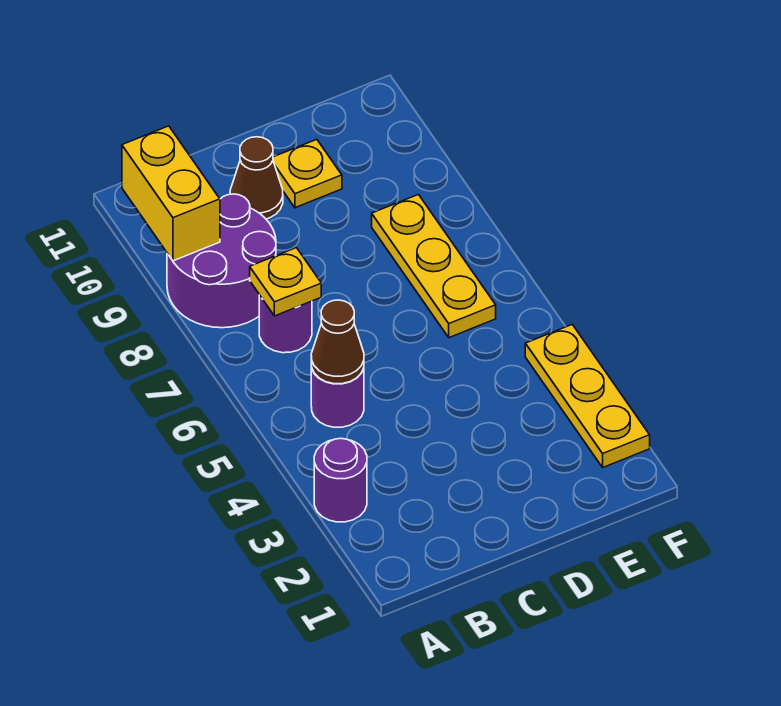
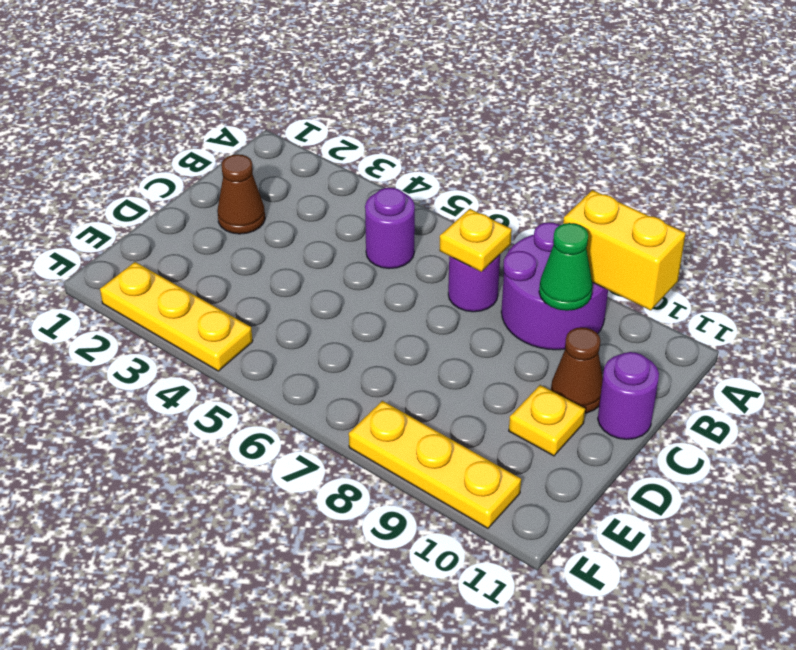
purple round brick A3 level 1 -> purple round brick C11 level 1
brown cone B5 level 2 -> brown cone C2 level 1
none -> green cone B9 level 2
yellow plate E6:E8 level 1 -> yellow plate F8:F10 level 1

